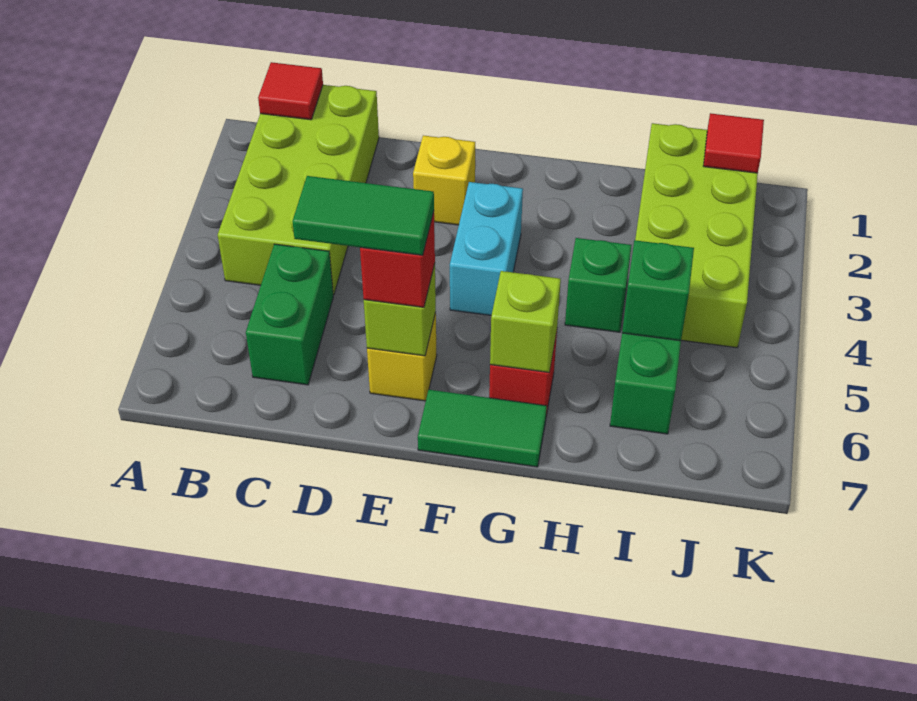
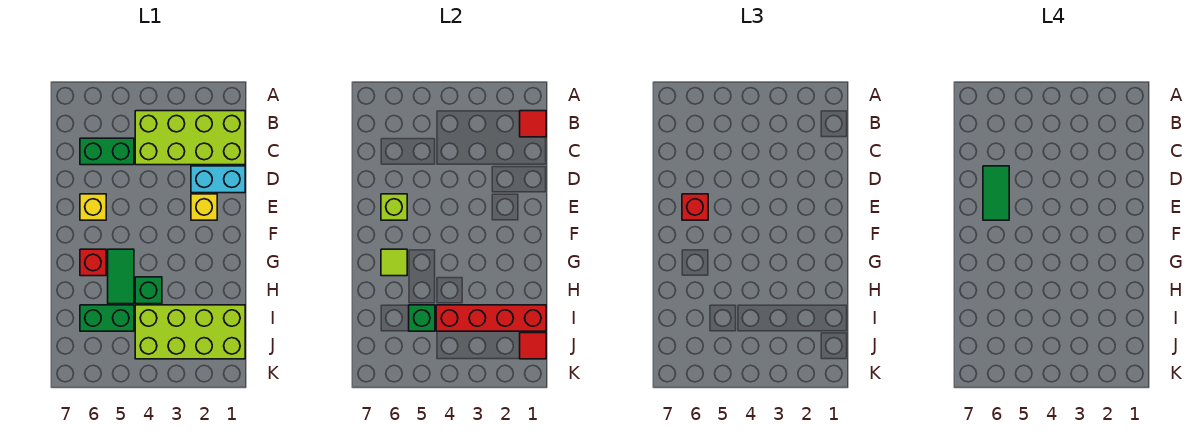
cyan brick F3:F4 level 1 -> cyan brick D1:D2 level 1
green tile F7:G7 level 1 -> green tile G5:H5 level 1
lime brick G6 level 2 -> lime tile G6 level 2
none -> red brick I1:I4 level 2

